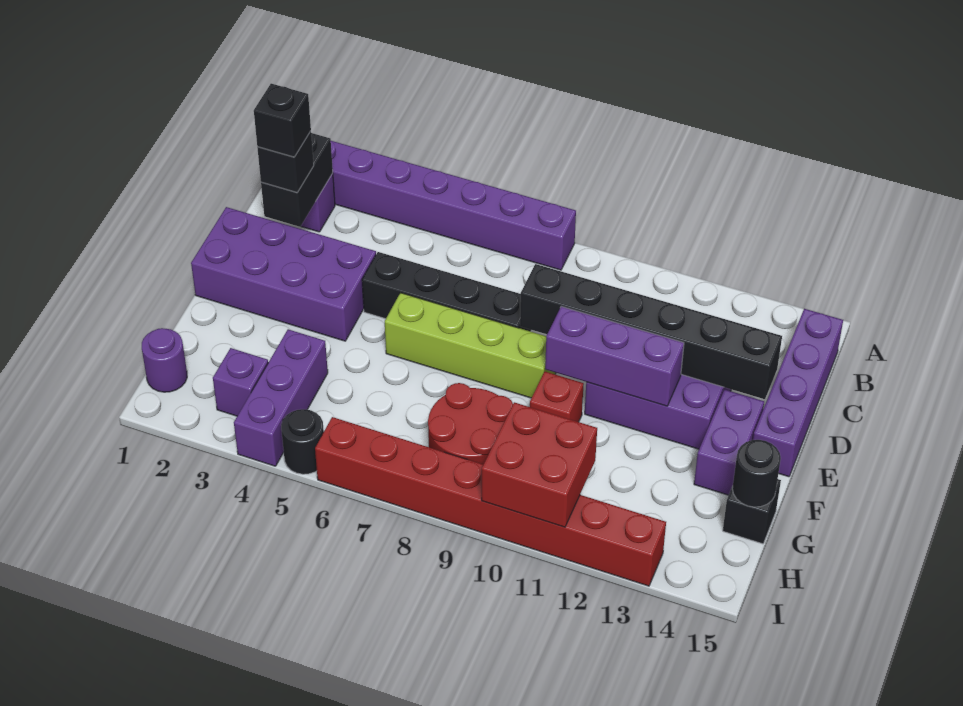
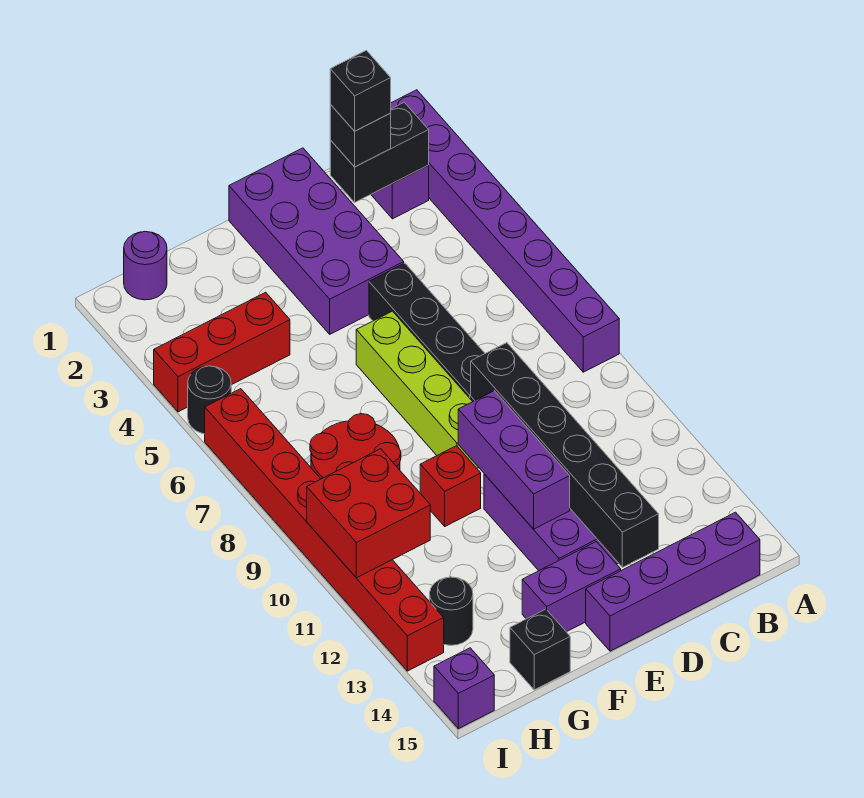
purple brick G4:I4 level 1 -> red brick G4:I4 level 1
black round brick G15 level 2 -> black round brick H13 level 1
purple brick H3 level 1 -> purple brick I15 level 1

